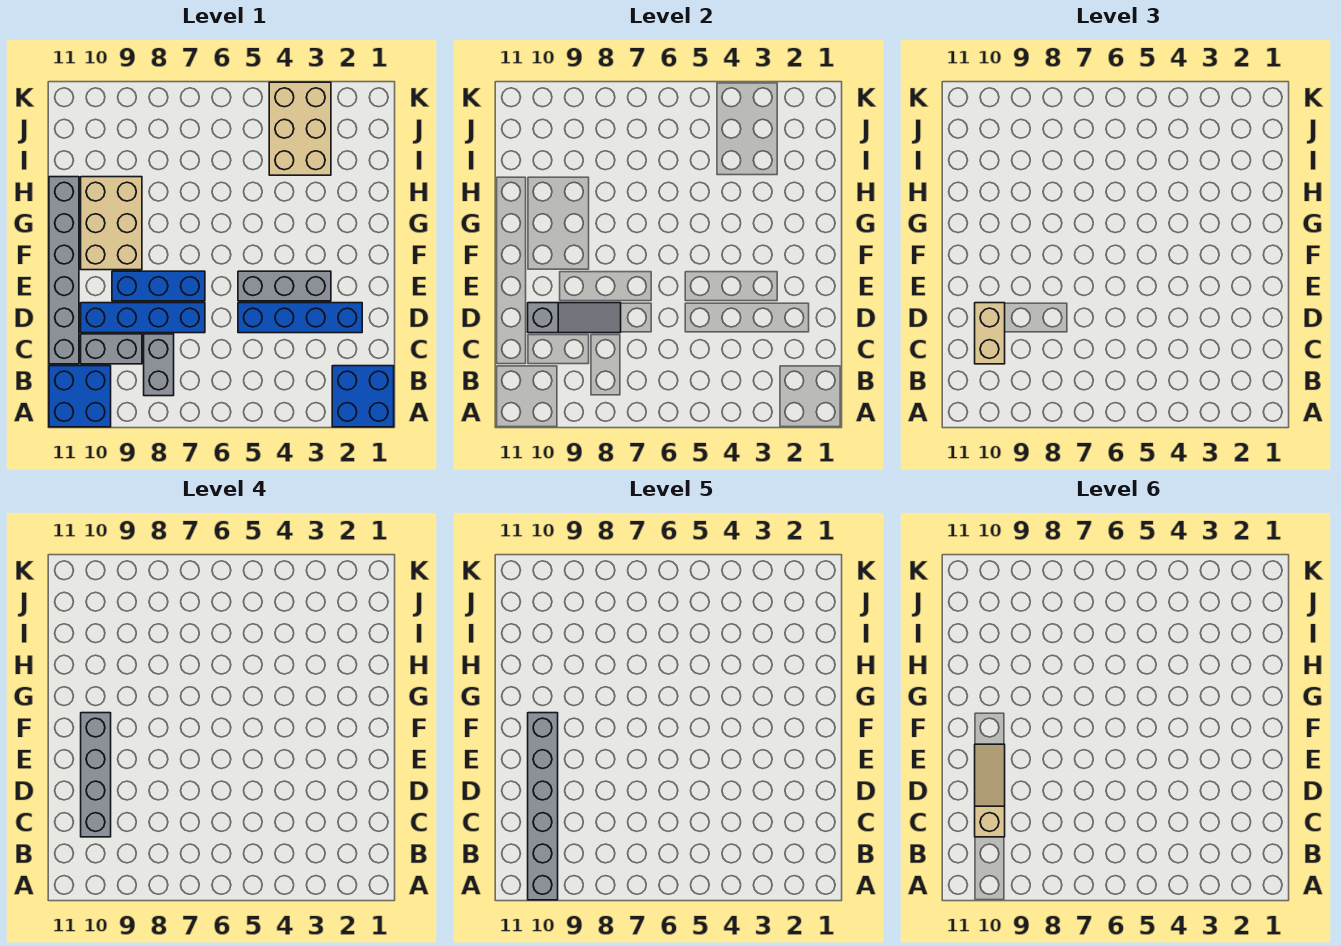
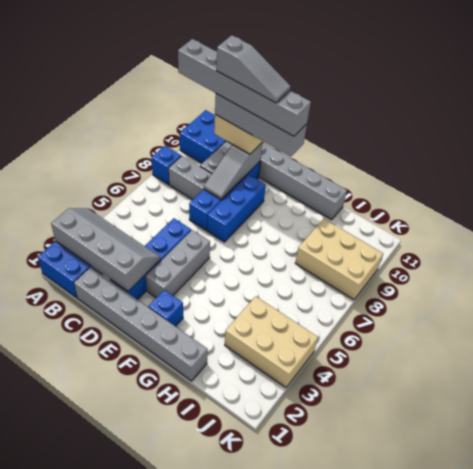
none -> grey slope A2:D3 level 2 top 2
none -> blue brick A8 level 1
none -> grey brick C1:H1 level 1
tan slope C10:E10 level 6 top C -> grey slope C10:E10 level 6 top C
none -> blue brick F2 level 1
tan brick F9:H10 level 1 -> tan brick I8:K9 level 1

